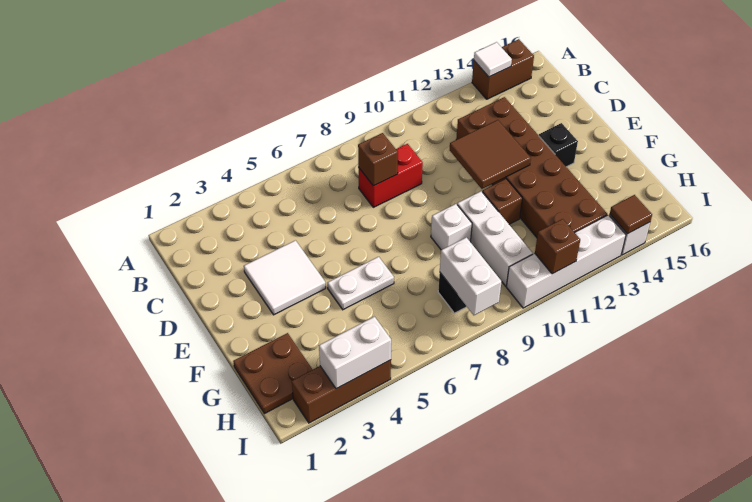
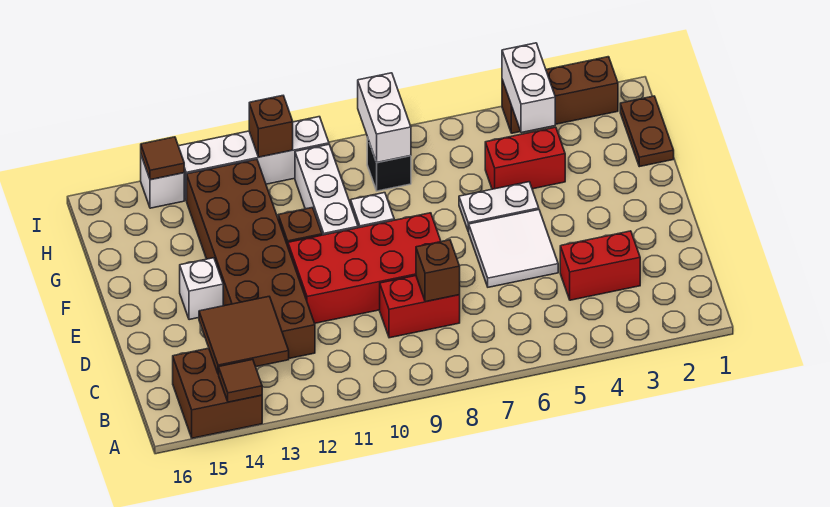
brown brick A14:A15 level 1 -> brown brick A14:B15 level 1
white tile A14 level 2 -> brown tile A14 level 2
none -> red brick C3:C4 level 1
white tile D3:E4 level 1 -> white tile D5:E6 level 1
none -> red brick D8:E11 level 1
brown tile D11:E12 level 2 -> brown tile B13:C14 level 2
black brick E14 level 1 -> white brick E14 level 1
brown plate G1:H2 level 1 -> brown plate G1:H1 level 1
none -> red brick G4:G5 level 1
white brick I3:I4 level 2 -> white brick H4:I4 level 2

